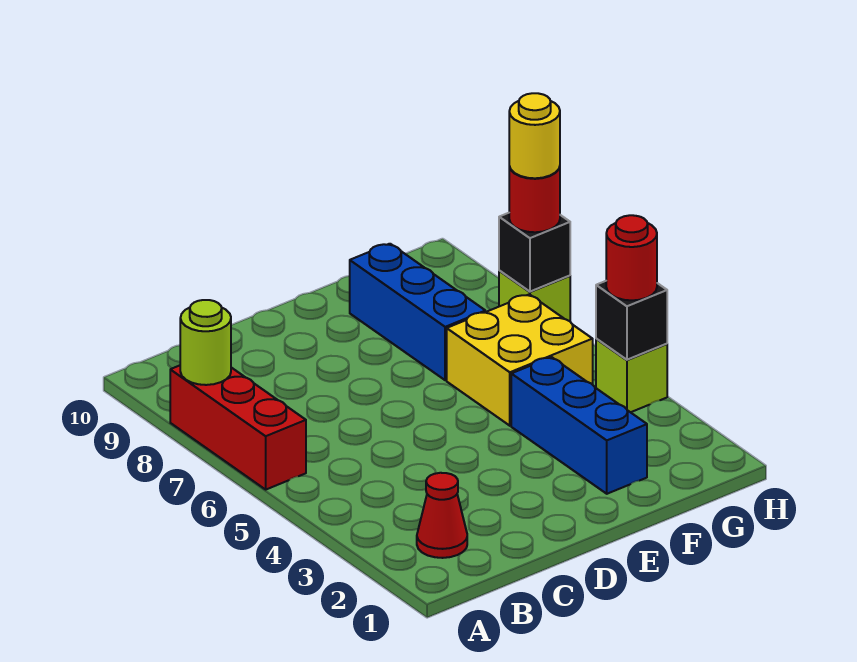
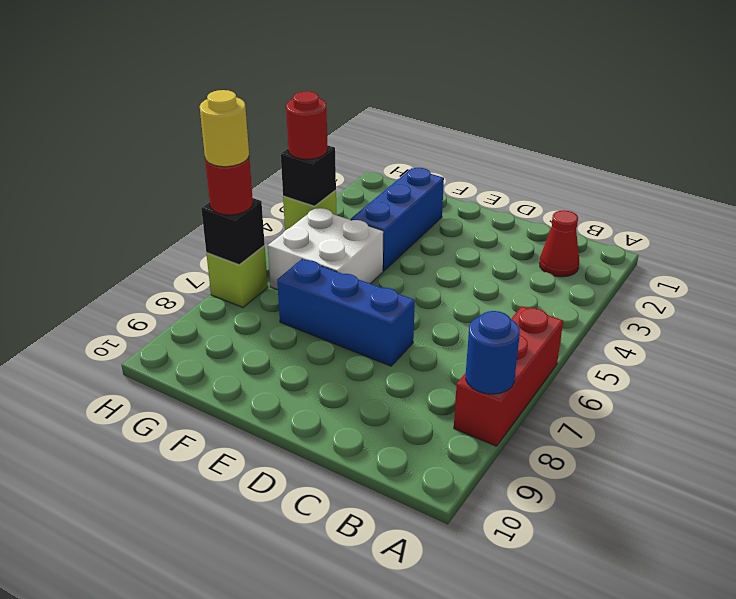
lime round brick A8 level 2 -> blue round brick A8 level 2
yellow brick F5:G6 level 1 -> white brick F5:G6 level 1
blue brick F7:F9 level 1 -> blue brick D7:F7 level 1

